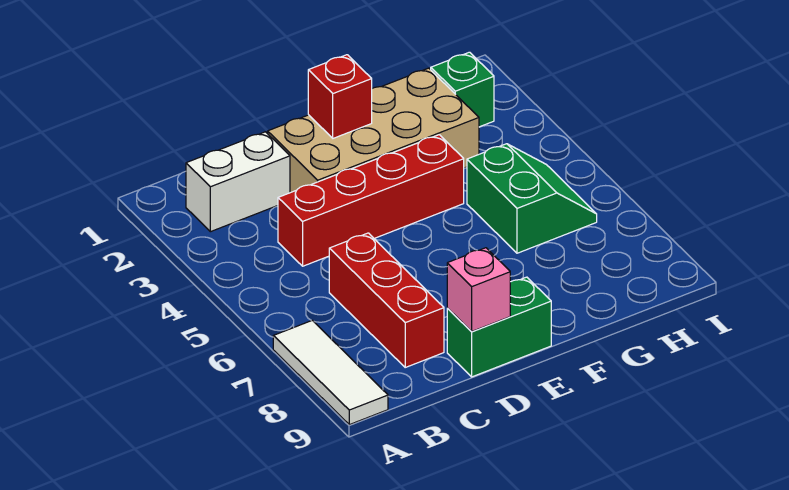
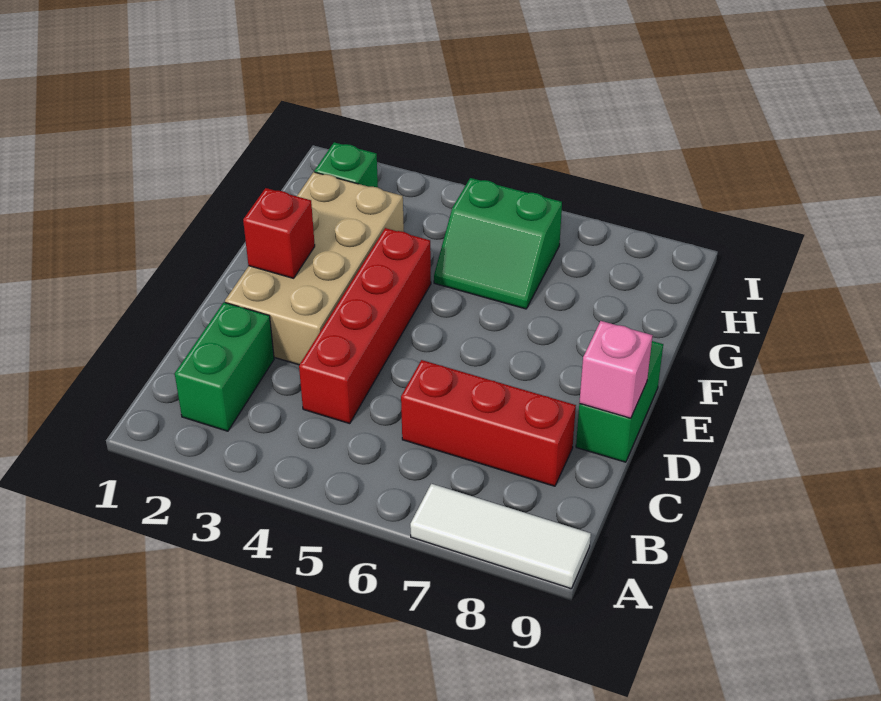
white brick B2:C2 level 1 -> green brick B2:C2 level 1
green slope G5:H6 level 1 top G -> green slope G5:H6 level 1 top H

